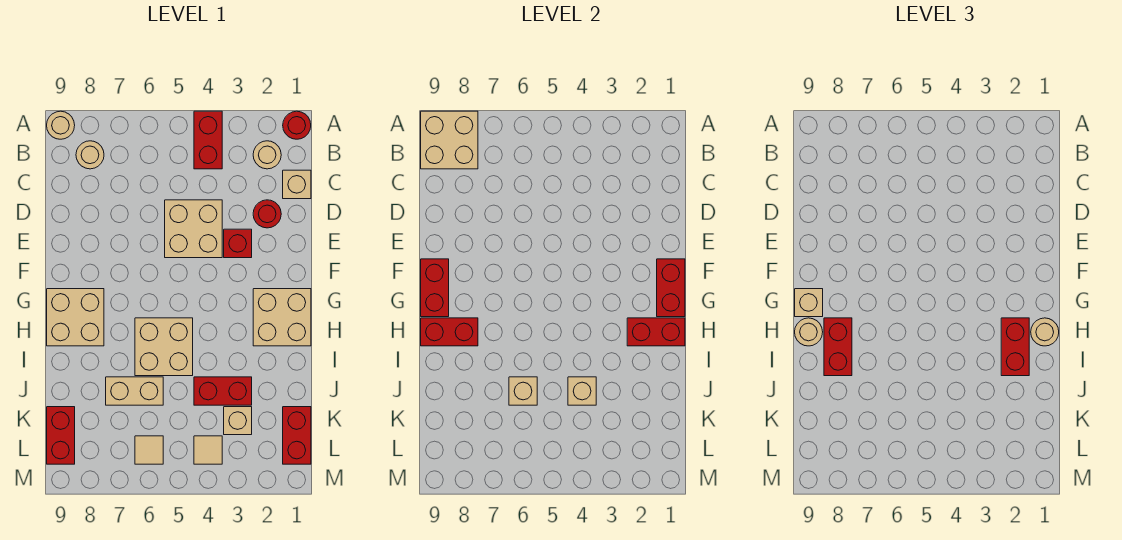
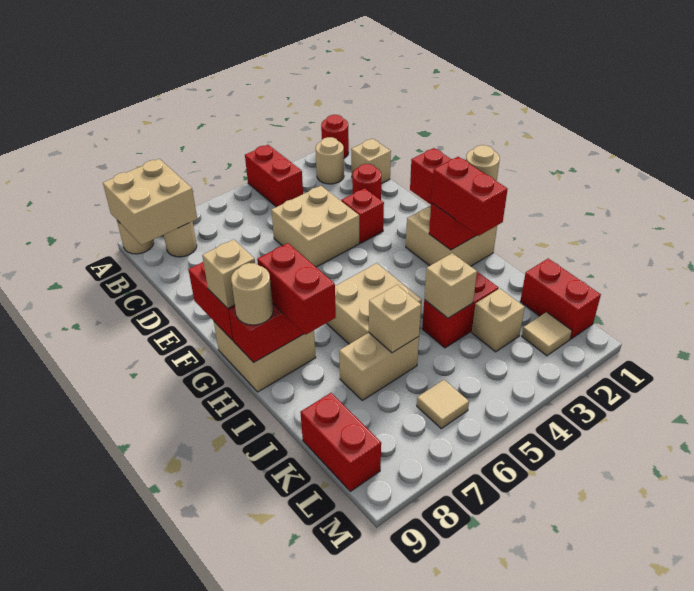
tan tile L4 level 1 -> tan tile L2 level 1

